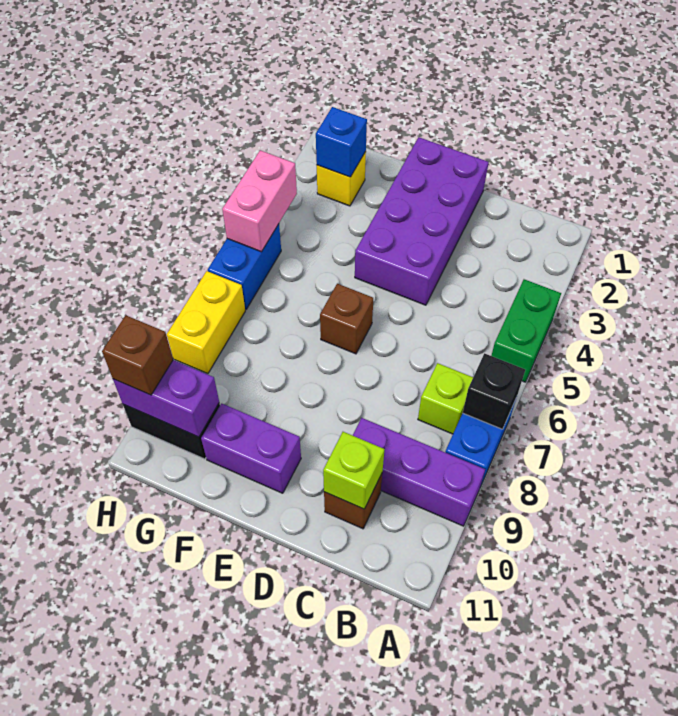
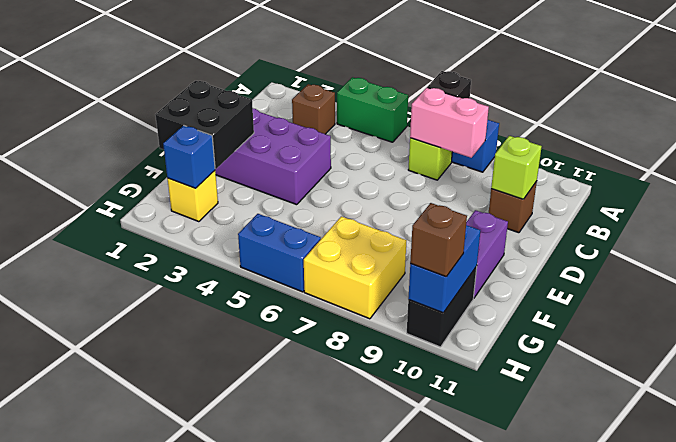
purple brick A9:C9 level 1 -> none
none -> black brick E1:F2 level 2
brown brick E6 level 1 -> brown brick B3 level 1
purple brick G10:H10 level 2 -> blue brick G10:H10 level 2
pink brick H4:H5 level 2 -> pink brick B7:B8 level 2
yellow brick H7:H8 level 1 -> yellow brick G7:H8 level 1

